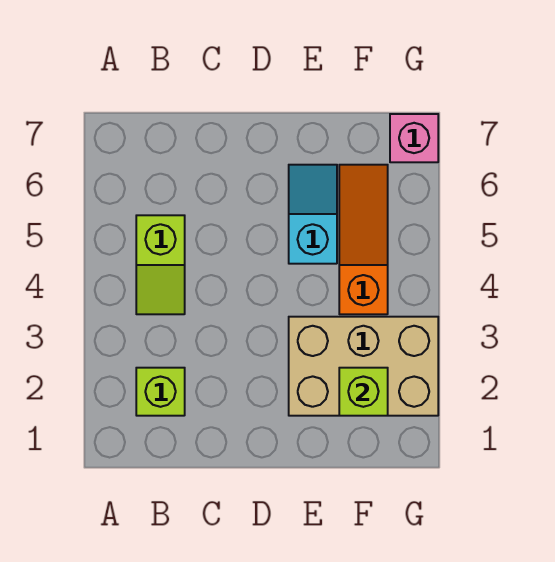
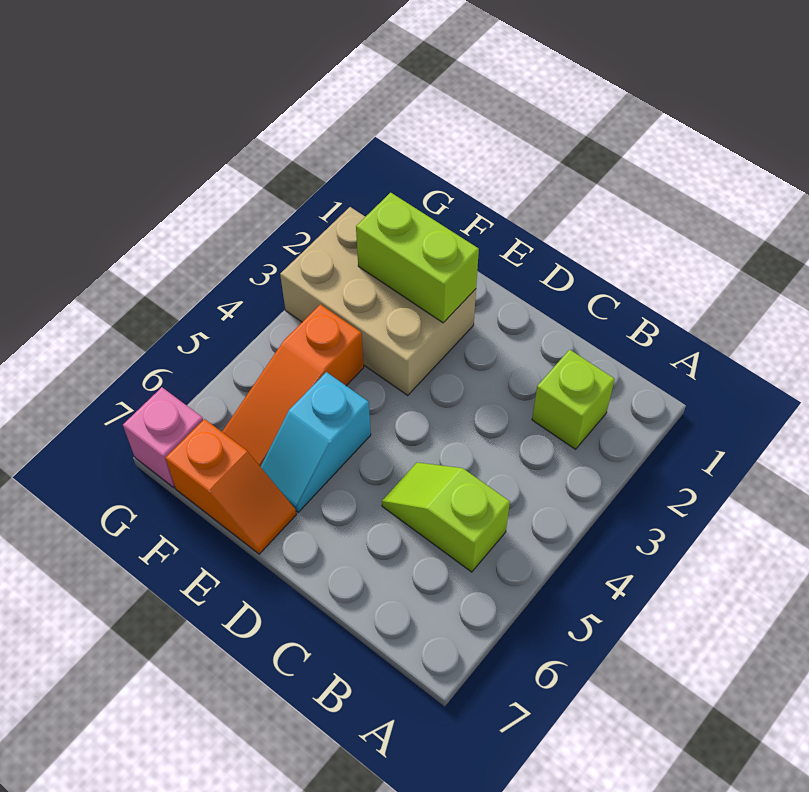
lime slope B4:B5 level 1 top 5 -> lime slope B5:C5 level 1 top B
none -> orange slope E7:F7 level 1 top F
lime brick F2 level 2 -> lime brick E2:F2 level 2

